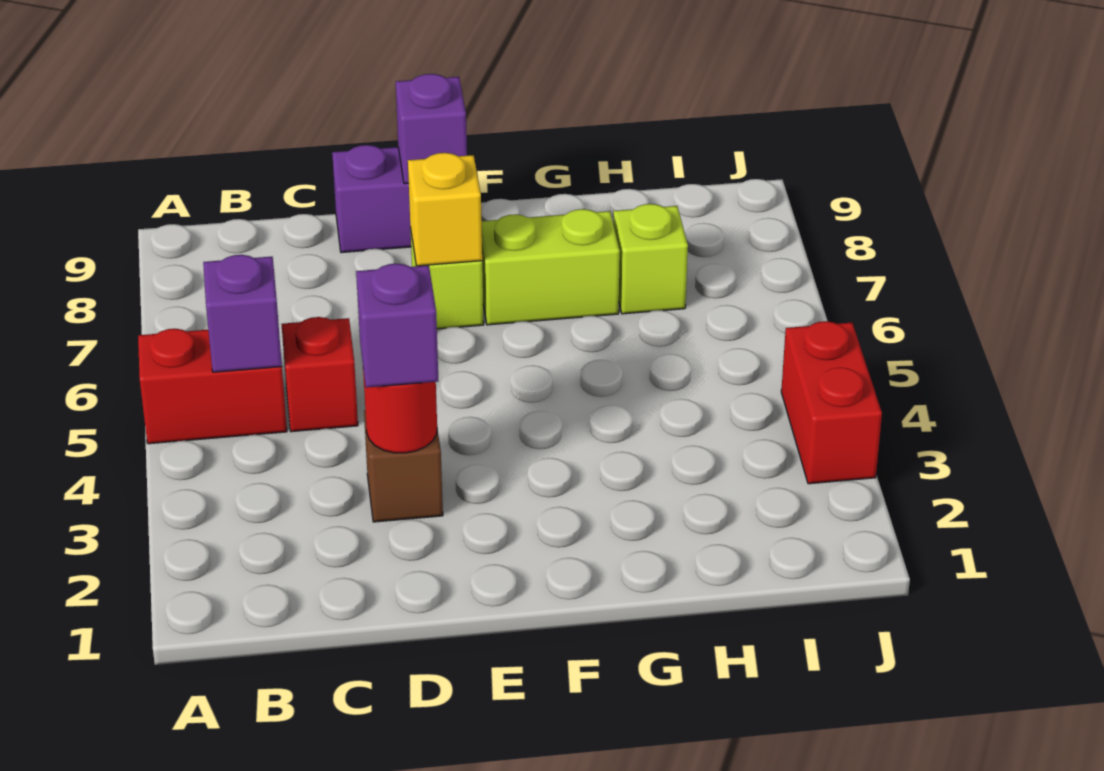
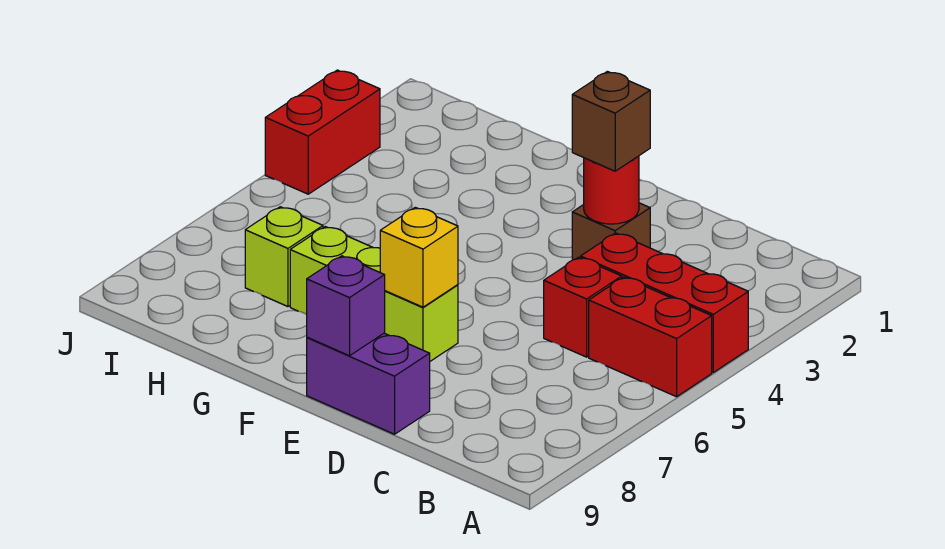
none -> red brick A4:C4 level 1
purple brick B5 level 2 -> none
purple brick D3 level 3 -> brown brick D3 level 3

